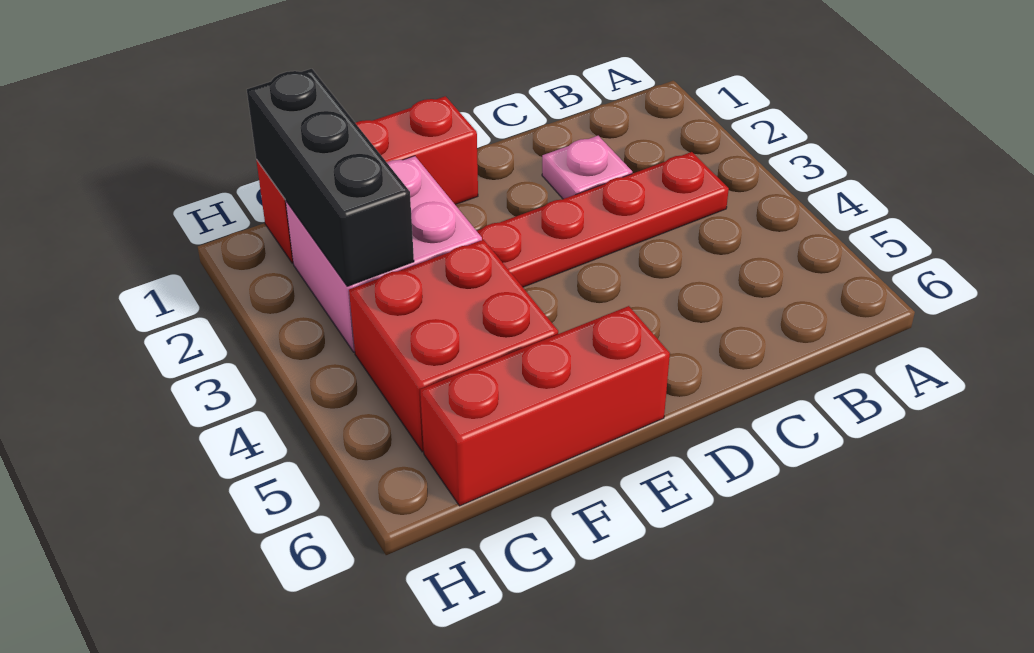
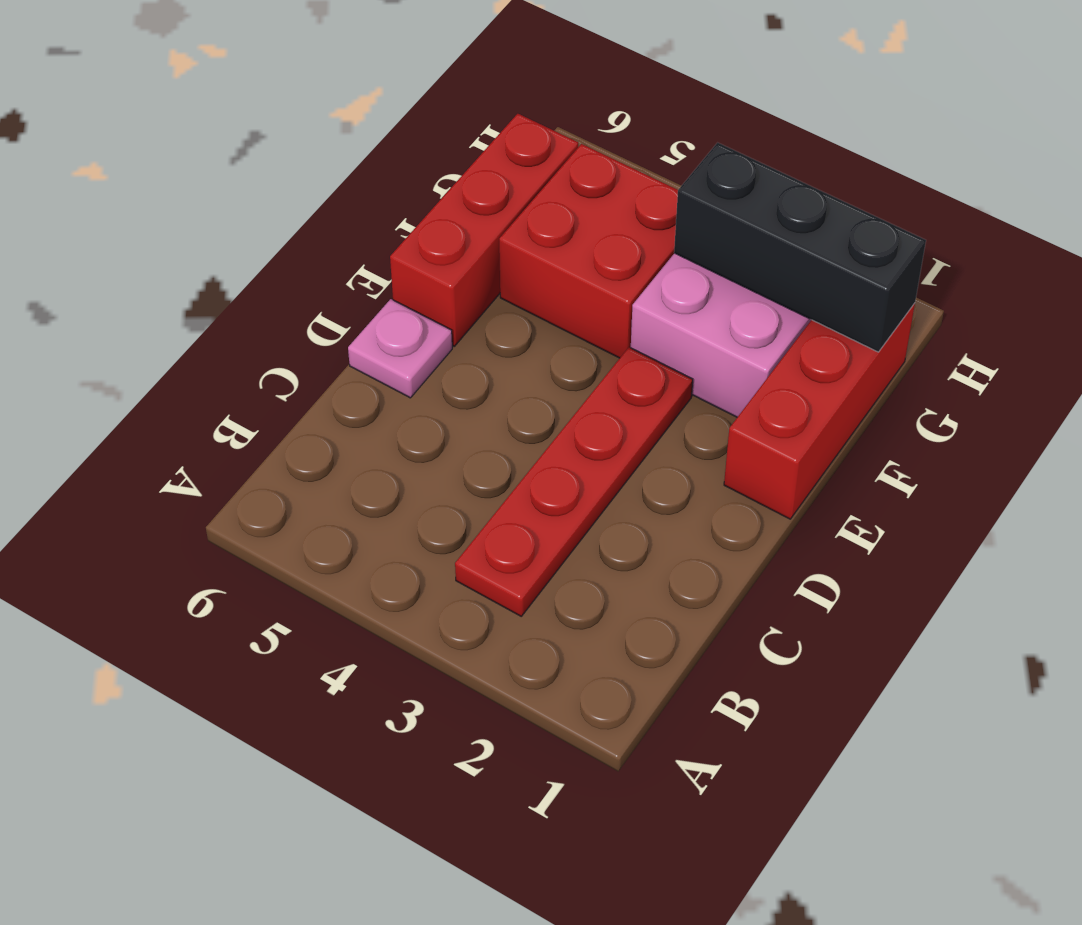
pink plate C2 level 1 -> pink plate D6 level 1

